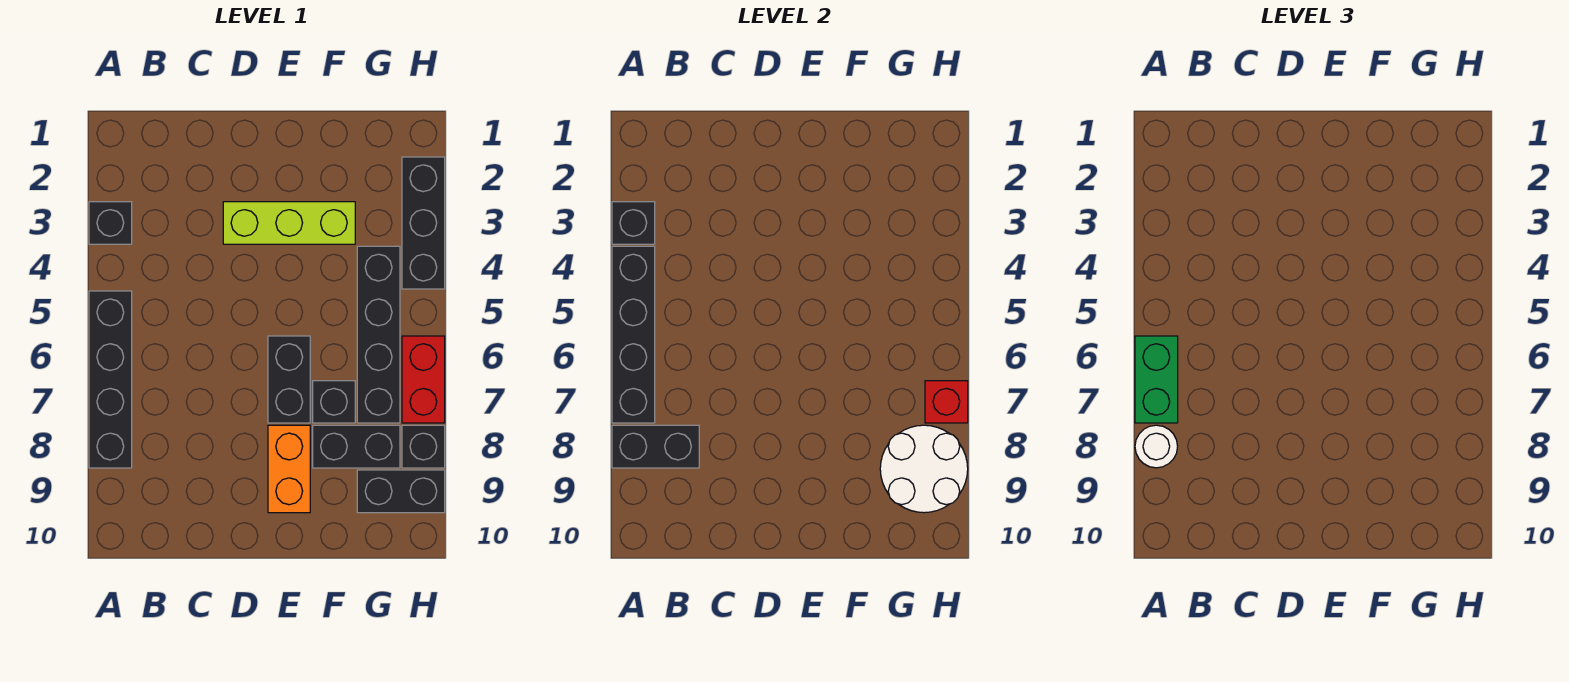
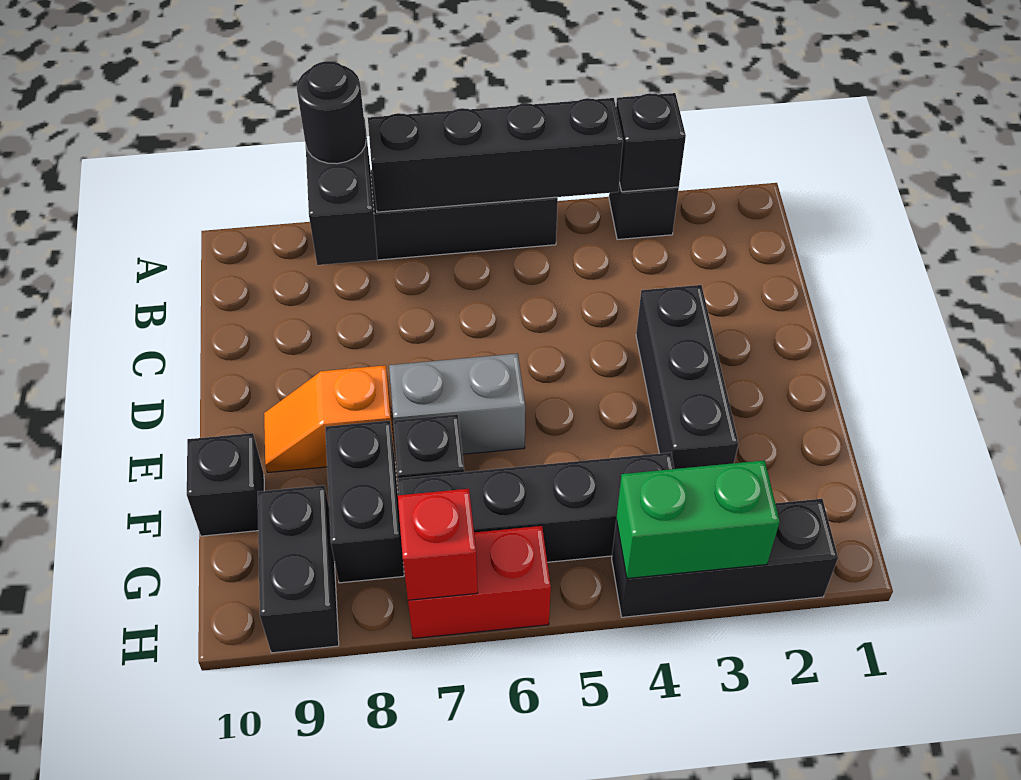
green brick A6:A7 level 3 -> green brick H3:H4 level 2
white round brick A8 level 3 -> black round brick A8 level 3
lime brick D3:F3 level 1 -> black brick D3:F3 level 1
black brick E6:E7 level 1 -> grey brick E6:E7 level 1
orange brick E8:E9 level 1 -> orange slope E8:E9 level 1 top 8
white round brick G8:H9 level 2 -> none
black brick H8 level 1 -> black brick F10 level 1

